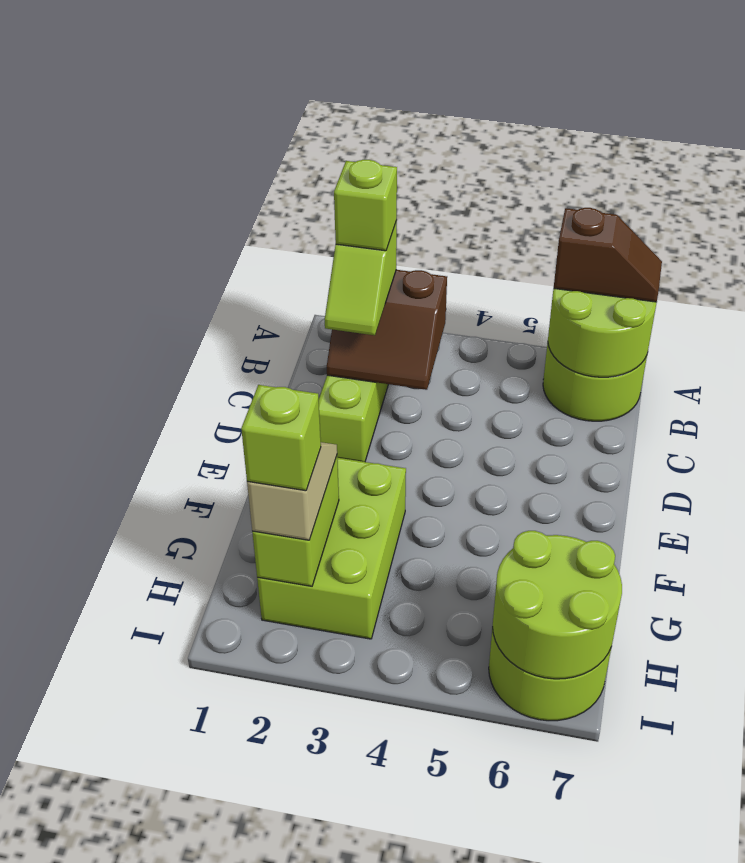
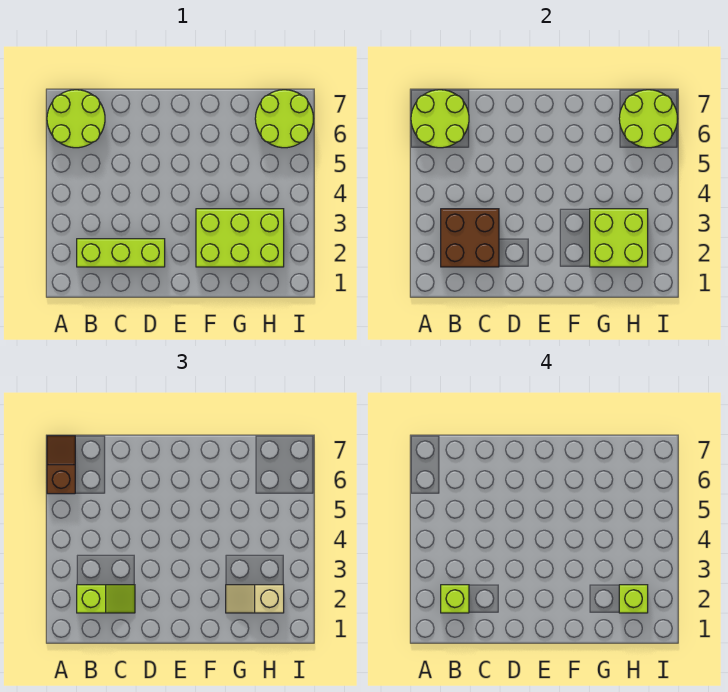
brown slope B2:C3 level 2 top B -> brown brick B2:C3 level 2
lime brick G2:H2 level 2 -> lime brick G2:H3 level 2

